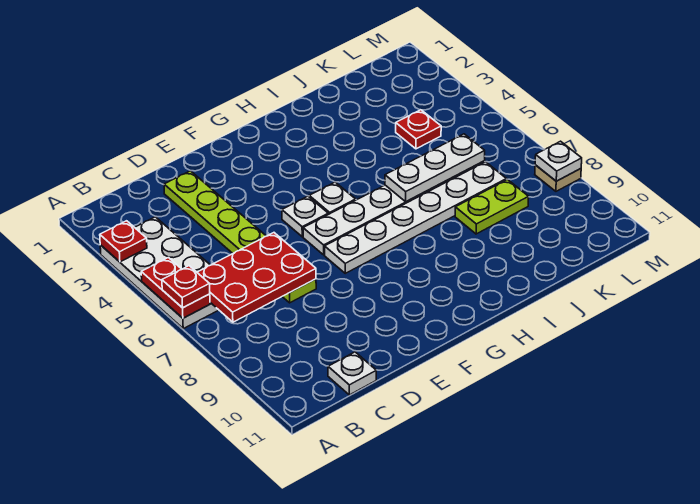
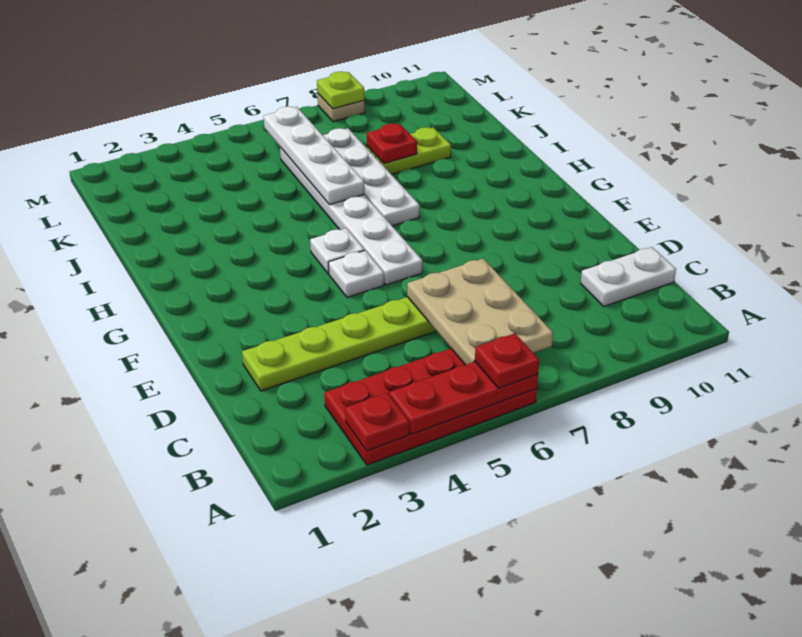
white plate A3:B6 level 1 -> red plate A3:B6 level 1
red plate A5:A6 level 2 -> red plate A4:A6 level 2
red plate B6:D7 level 2 -> tan plate B6:D7 level 2
white plate C11 level 1 -> white plate C10:C11 level 1
white plate F7:K7 level 1 -> white plate H7:K7 level 1
white plate I6:K6 level 2 -> white plate I6:L6 level 2
lime plate J8:K8 level 1 -> lime plate J8:J9 level 1
red plate K4 level 1 -> red plate J8 level 2
white plate M8 level 2 -> lime plate M8 level 2

